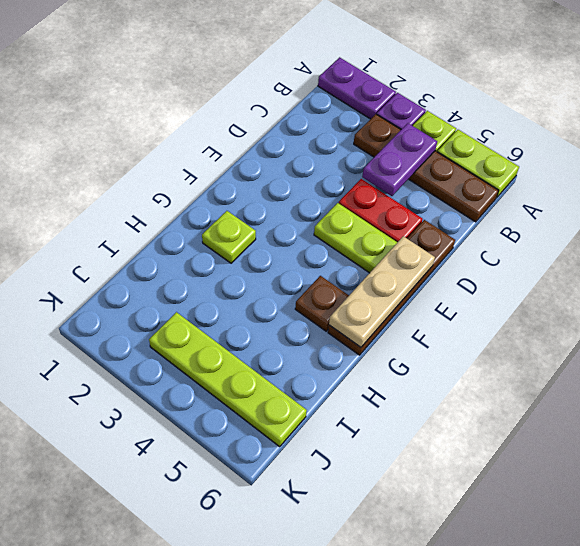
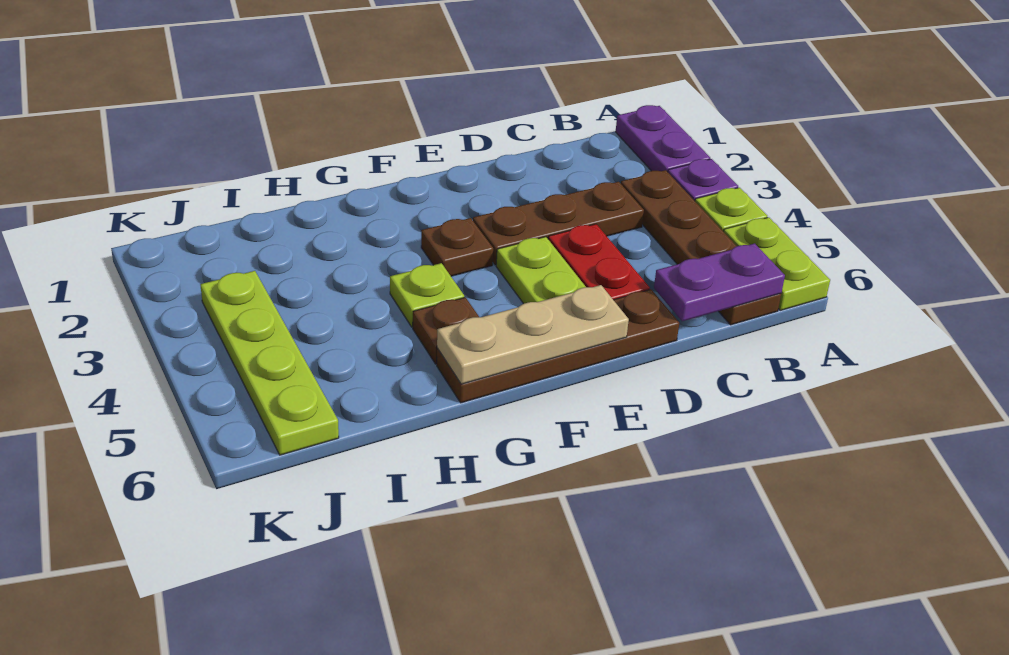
purple plate B4:C4 level 2 -> purple plate B6:C6 level 2
none -> brown plate C3:E3 level 1
none -> brown plate F3 level 1
lime plate G2 level 1 -> lime plate G4 level 1

